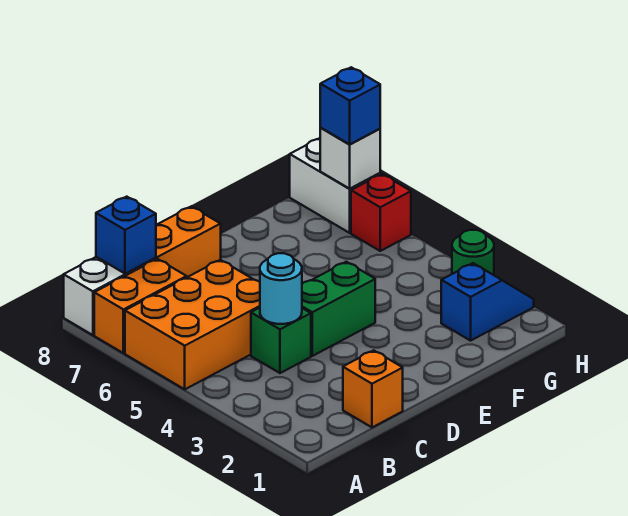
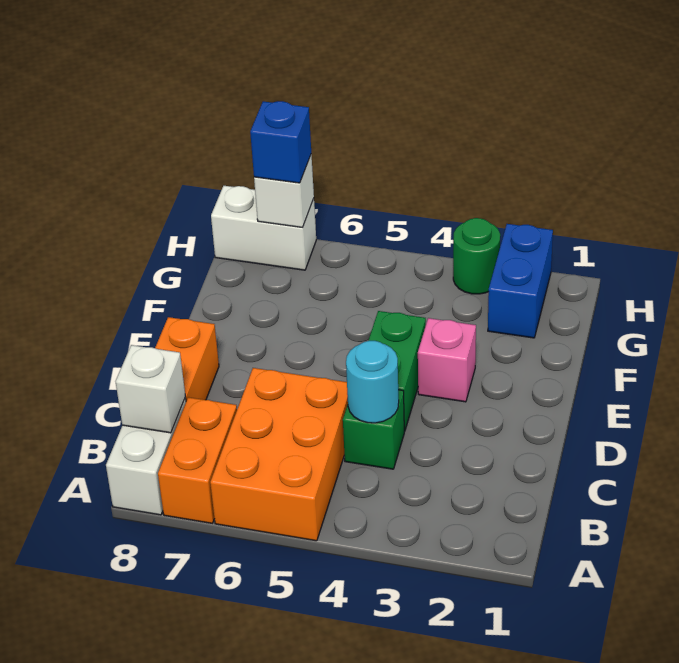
blue brick B8 level 2 -> white brick B8 level 2
orange brick C1 level 1 -> none
none -> pink brick E3 level 1
blue slope G2:H2 level 1 top G -> blue brick G2:H2 level 1
red brick H6 level 1 -> none

